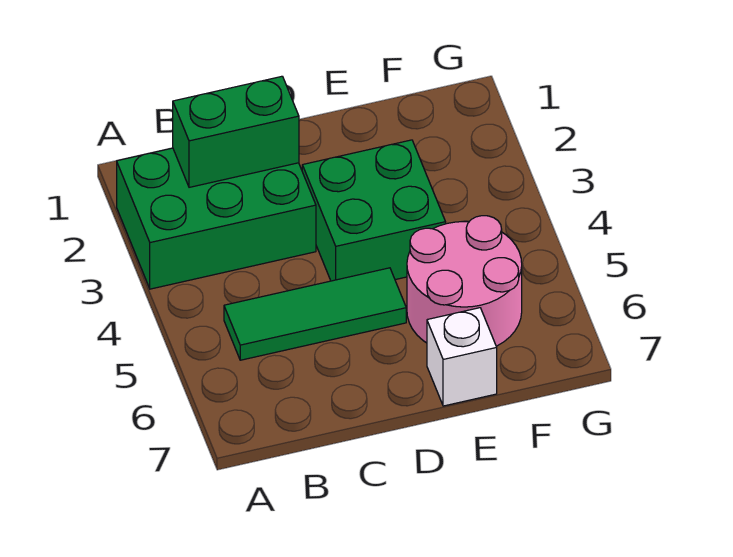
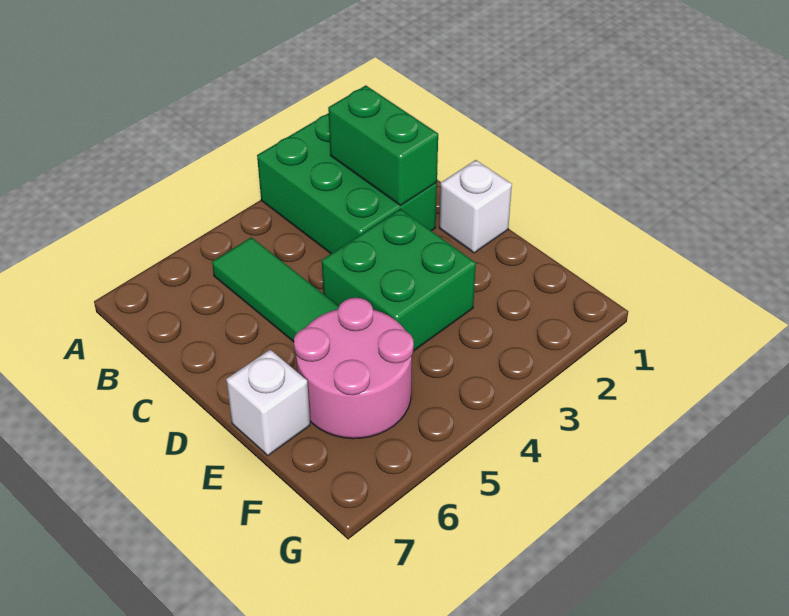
none -> white brick D1 level 1

